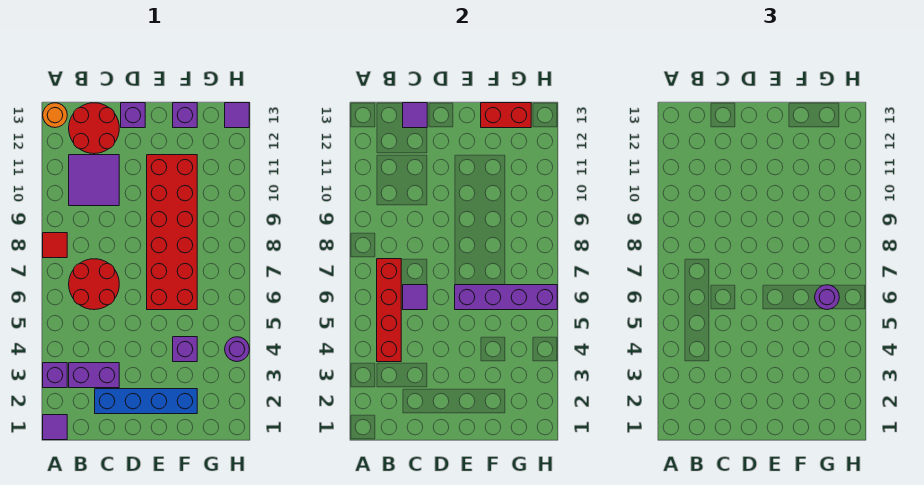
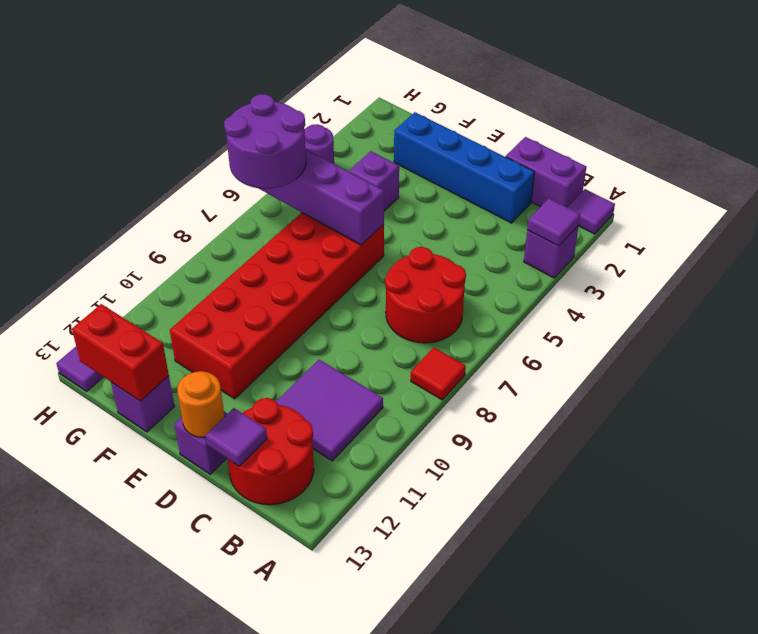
orange round brick A13 level 1 -> orange round brick D13 level 2
purple brick B3:C3 level 1 -> purple brick B1:C1 level 1
red brick B4:B7 level 2 -> none
purple tile C6 level 2 -> purple tile A3 level 2
purple round brick G6 level 3 -> purple round brick G6:H7 level 3

